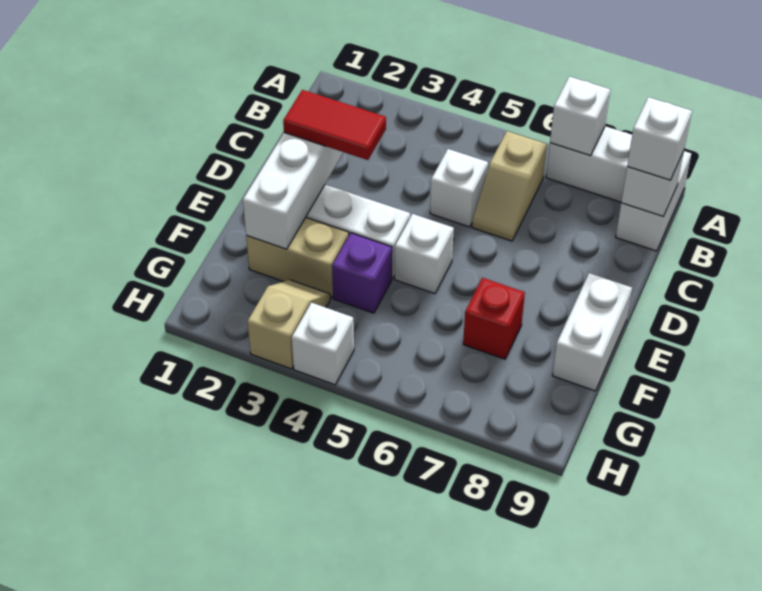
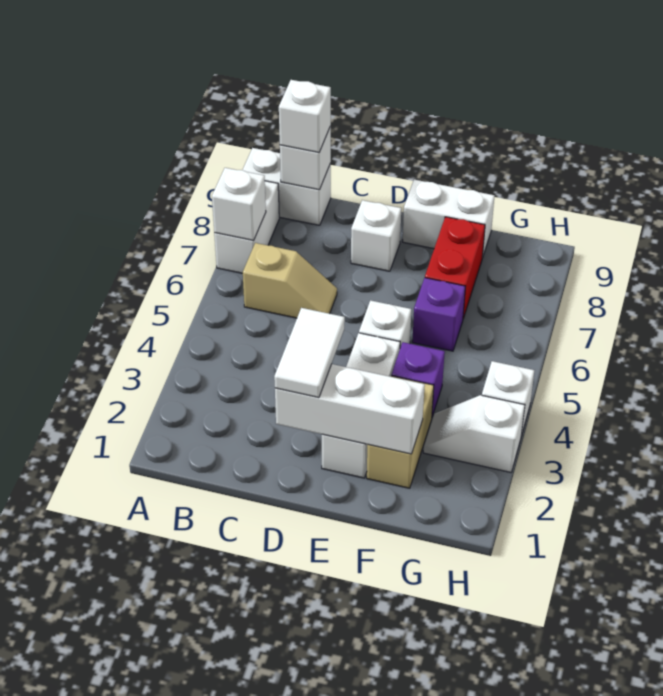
white brick C5 level 1 -> white brick D8 level 1
red tile D2:D3 level 3 -> white tile D2:D3 level 3
none -> purple brick F6 level 1
red brick F7 level 1 -> red brick F7:F8 level 1
tan slope G3:H3 level 1 top H -> white slope G3:H3 level 1 top H

